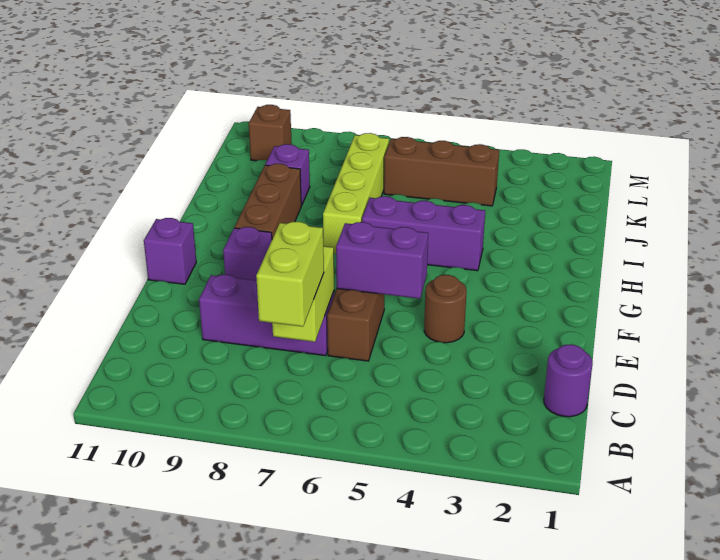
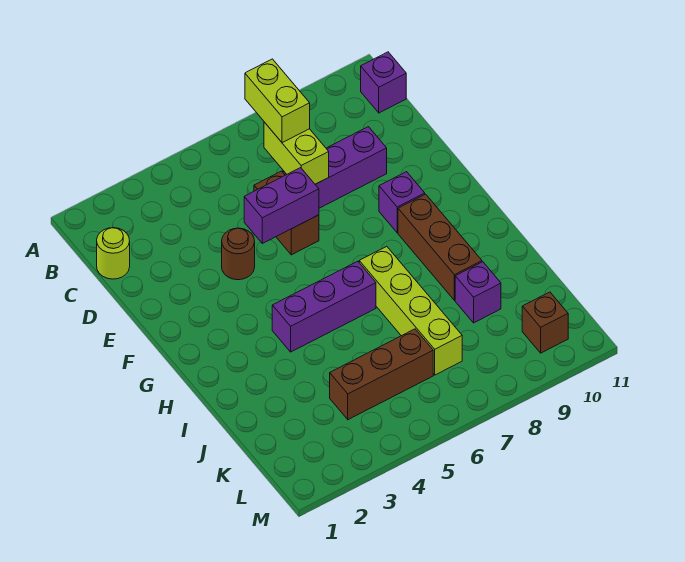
purple round brick C1 level 1 -> lime round brick C1 level 1
purple brick F11 level 1 -> purple brick B11 level 1

